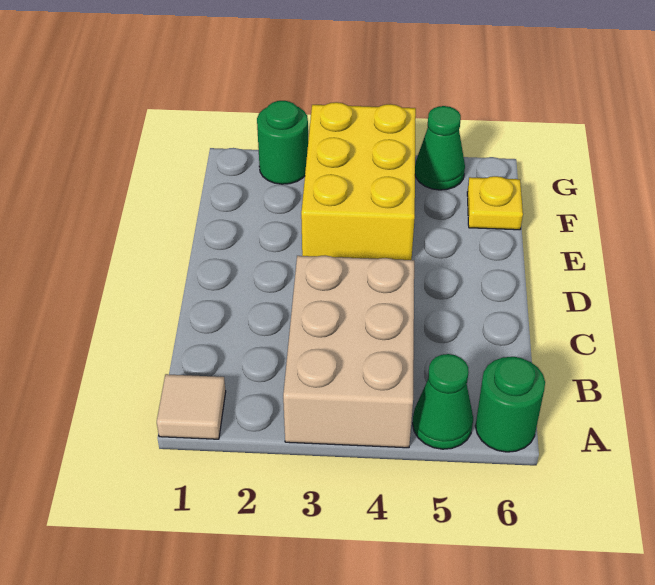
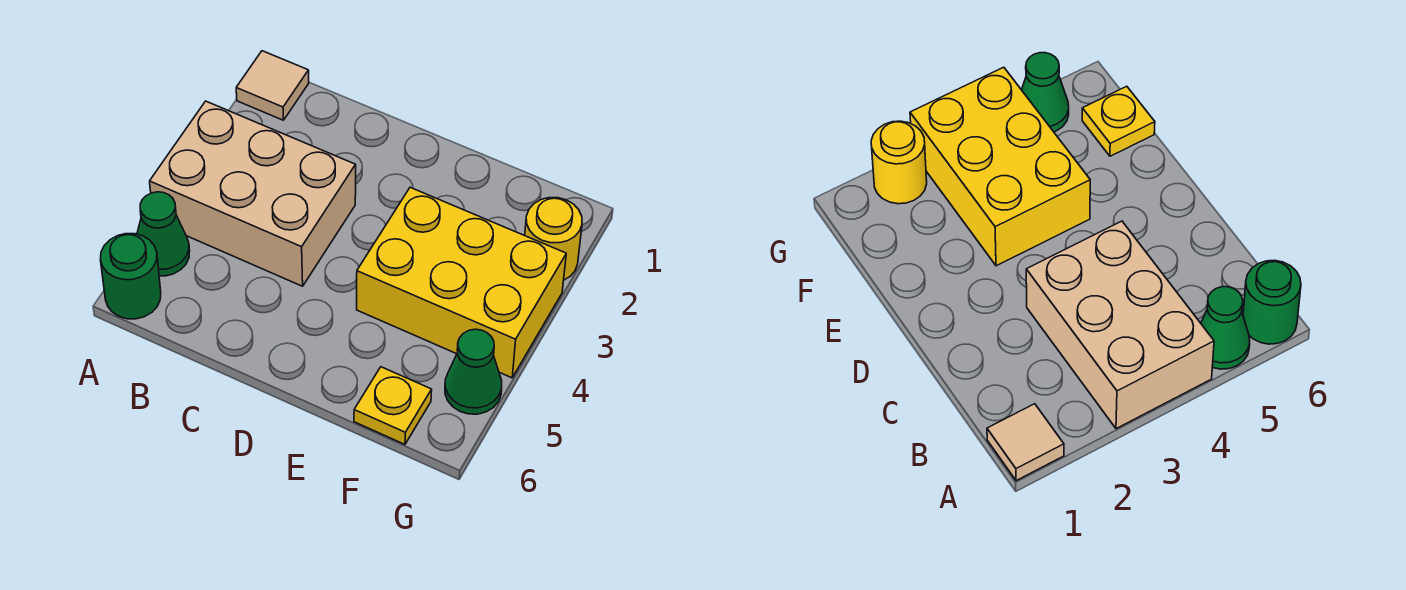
green round brick G2 level 1 -> yellow round brick G2 level 1

